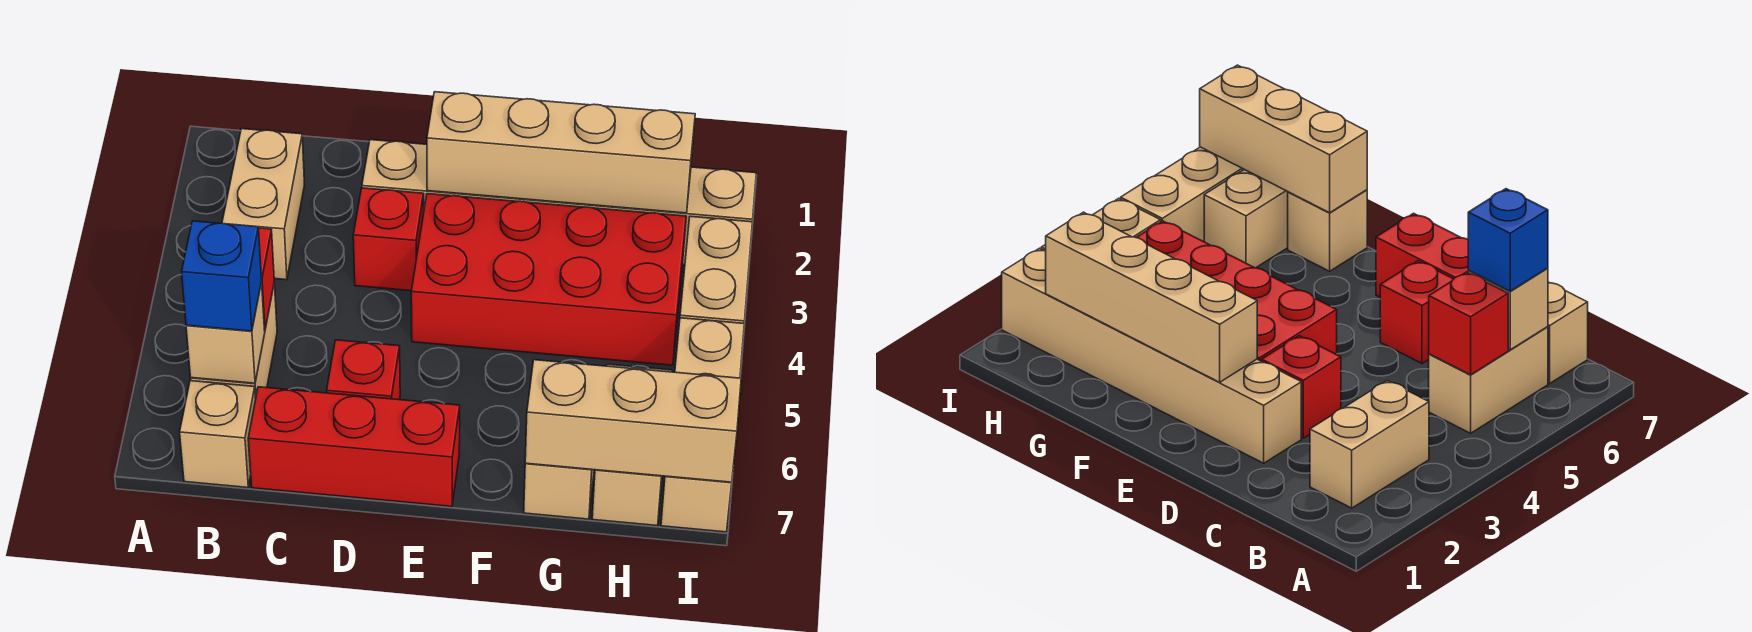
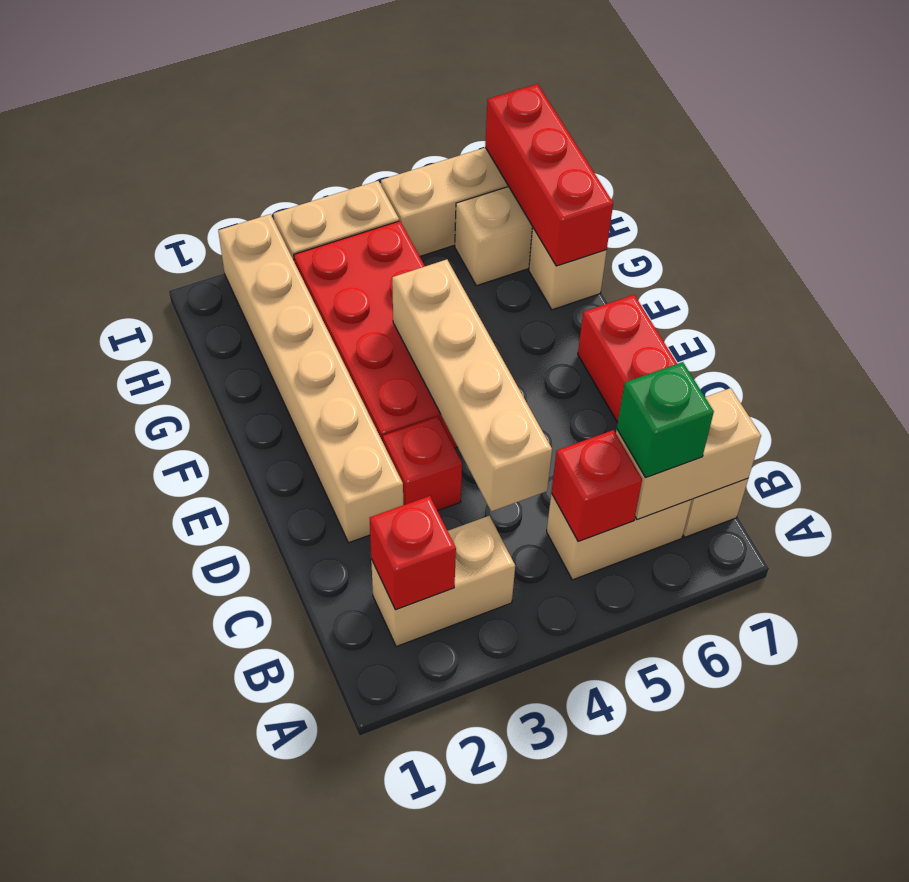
tan brick B6 level 2 -> tan brick B6:B7 level 2
blue brick B6 level 3 -> green brick B6 level 3
red brick D6 level 1 -> red brick B2 level 2
tan brick E2:H2 level 2 -> tan brick C4:F4 level 2
tan brick G7:I7 level 2 -> red brick G7:I7 level 2

